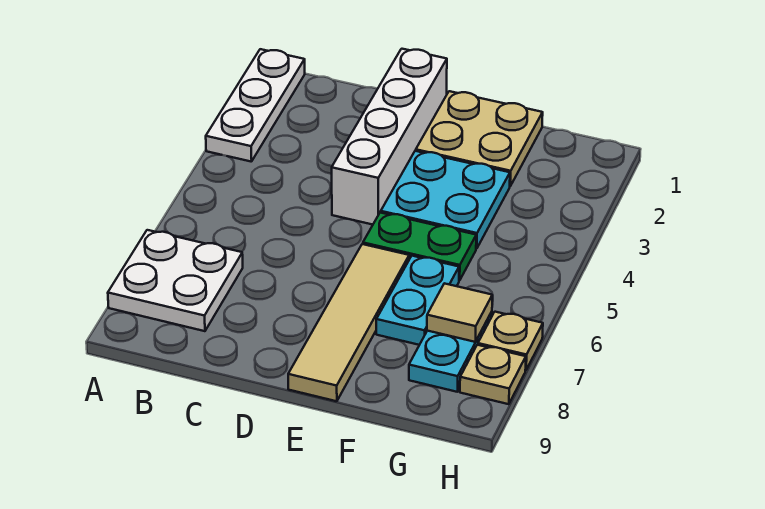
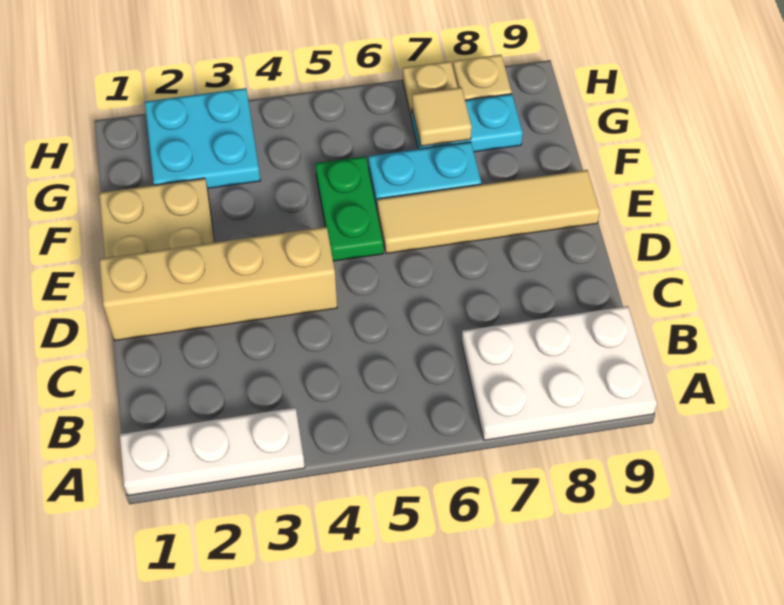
white plate A7:B8 level 1 -> white plate A7:B9 level 1
white brick D1:D4 level 1 -> tan brick D1:D4 level 1
cyan plate E3:F4 level 1 -> cyan plate G2:H3 level 1

